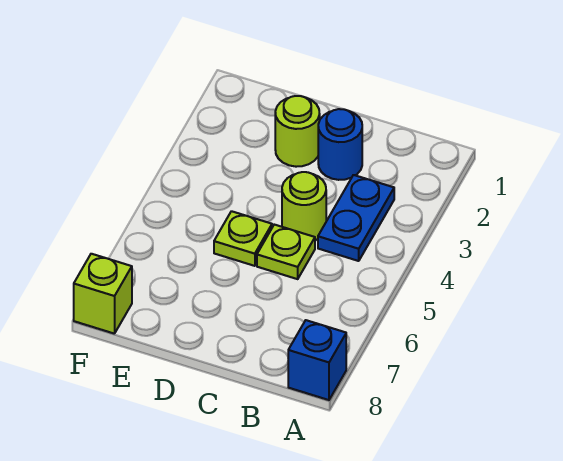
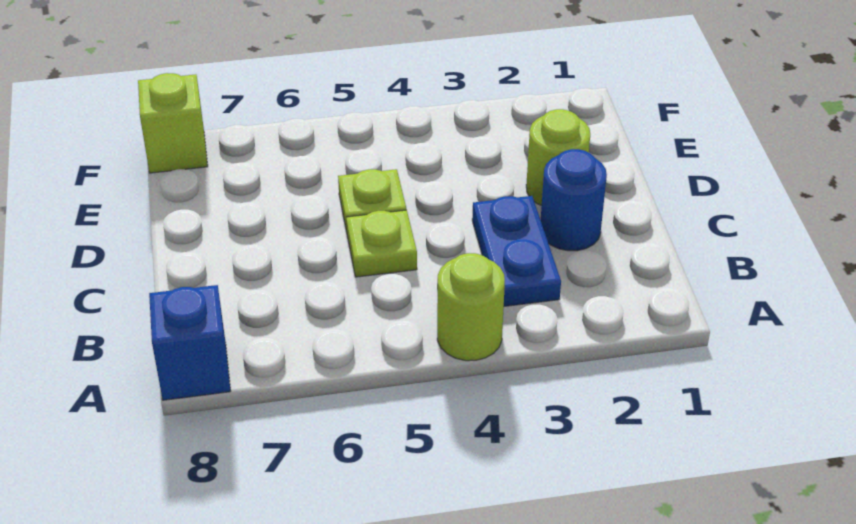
blue plate B3:B4 level 1 -> blue plate B3:C3 level 1
lime round brick C4 level 1 -> lime round brick A4 level 1

